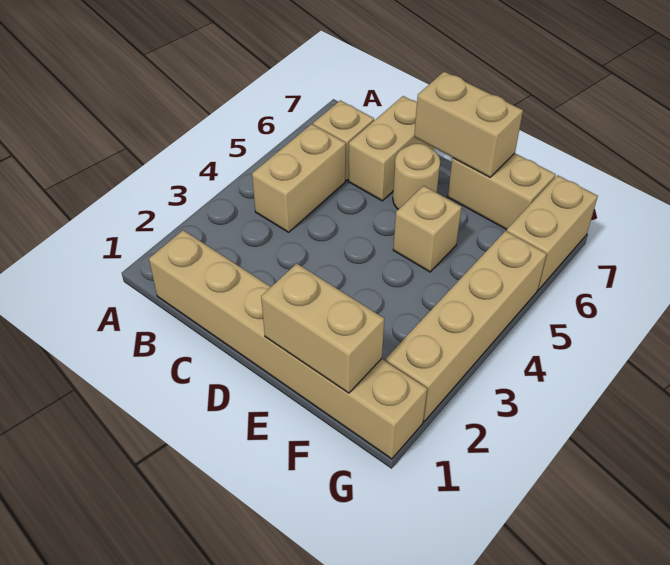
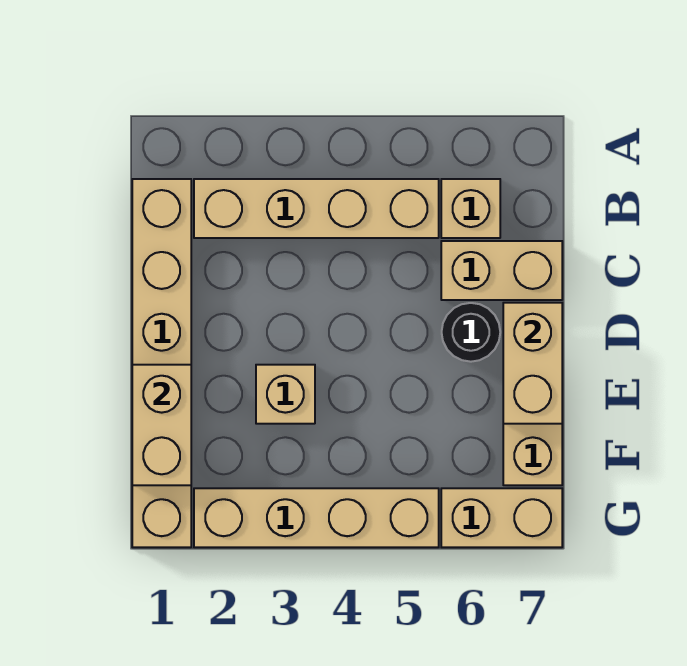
tan brick B4:B5 level 1 -> tan brick B2:B5 level 1
tan round brick D6 level 1 -> black round brick D6 level 1
tan brick E5 level 1 -> tan brick E3 level 1

